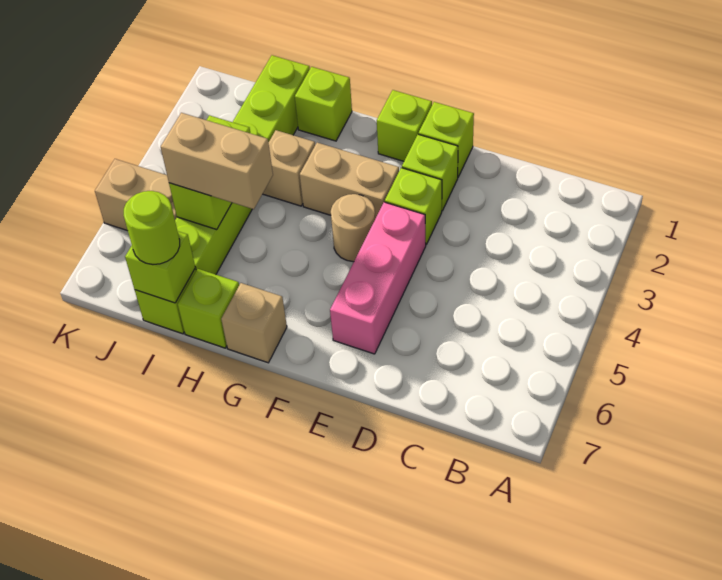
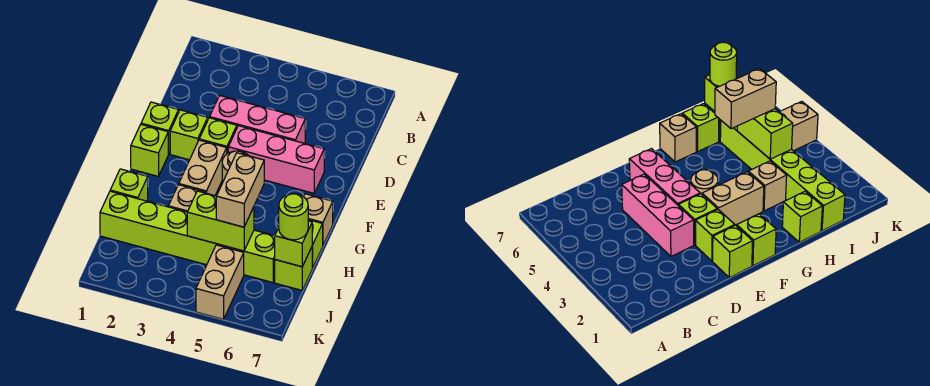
none -> pink brick D3:D5 level 1

